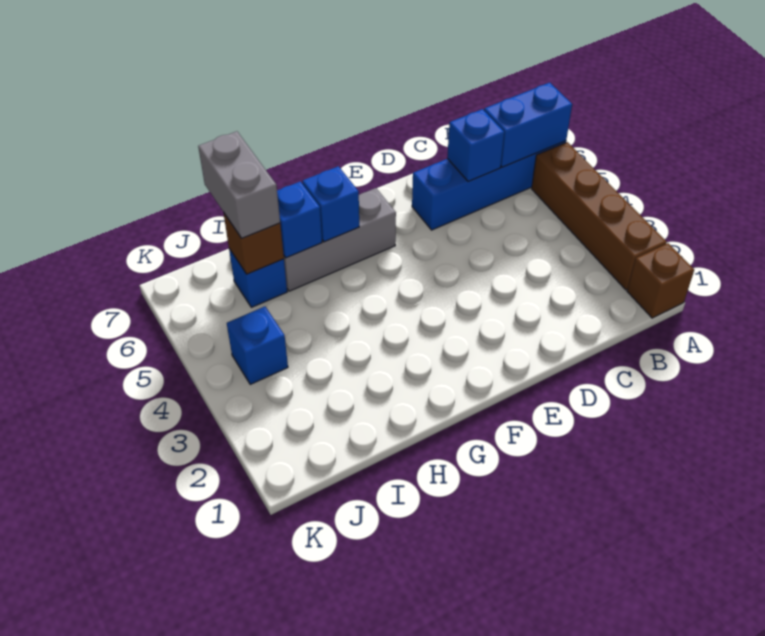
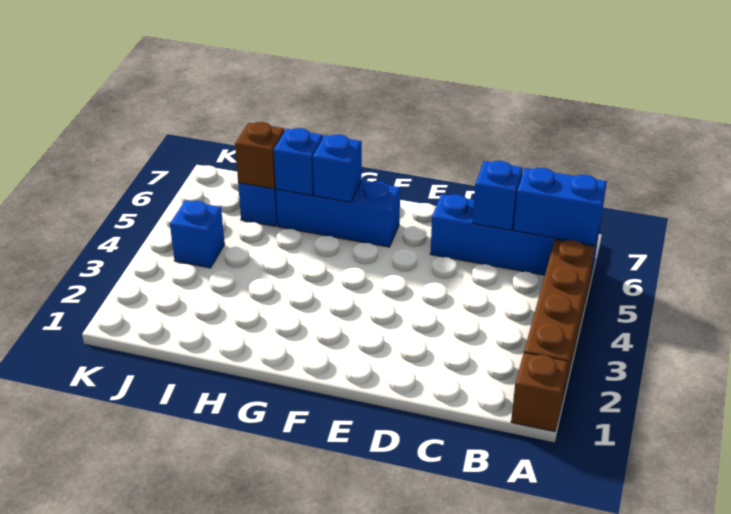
grey brick F6:H6 level 1 -> blue brick F6:H6 level 1
grey brick I6:I7 level 3 -> none

